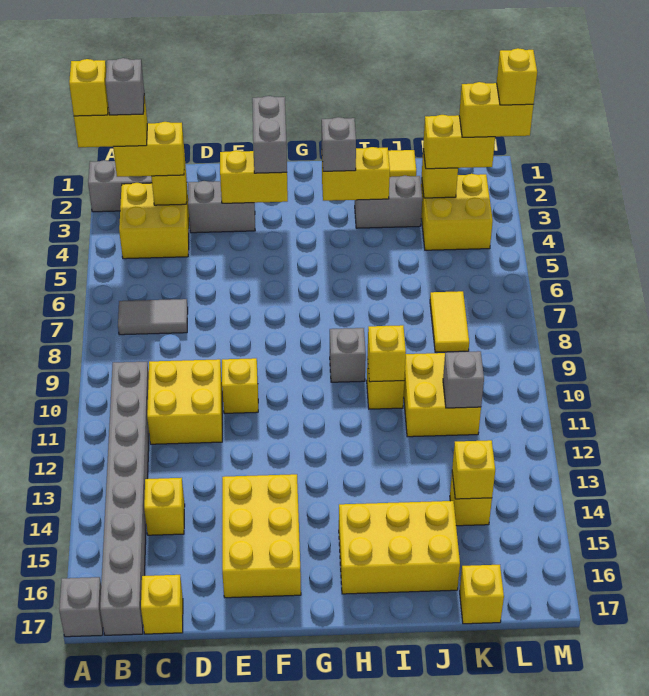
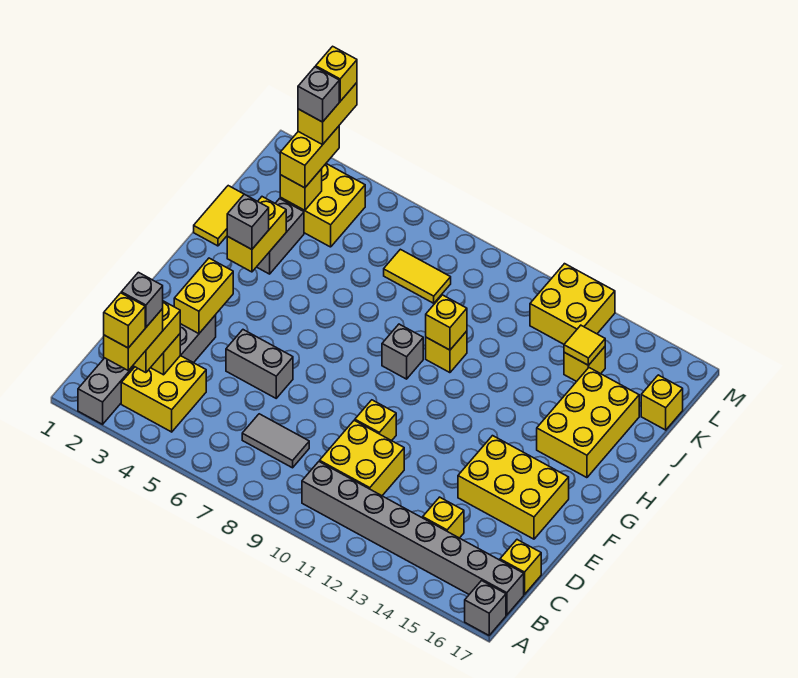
grey tile B7:C7 level 1 -> grey tile C7:C8 level 1
grey brick F2:F3 level 3 -> grey brick E5:E6 level 1
yellow brick J10:K11 level 1 -> yellow brick L12:M13 level 1
grey brick K11 level 2 -> grey brick L3 level 5
yellow brick K14 level 2 -> yellow tile K14 level 2

